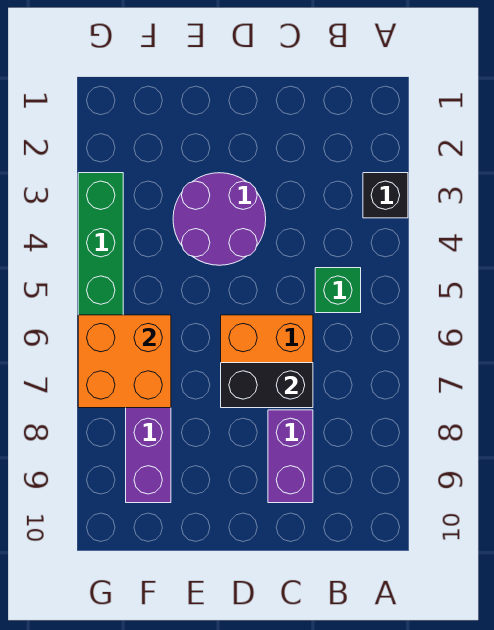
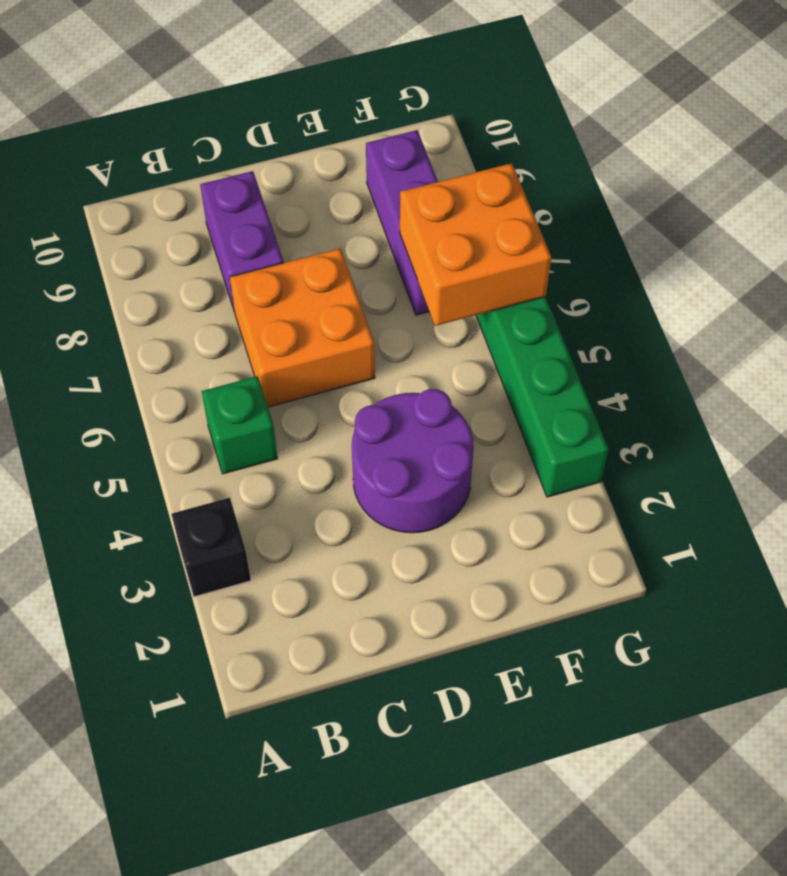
black brick C7:D7 level 2 -> none

